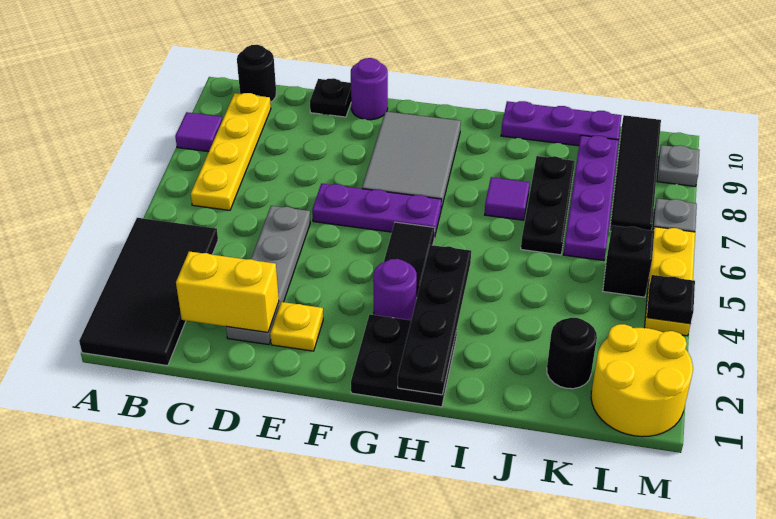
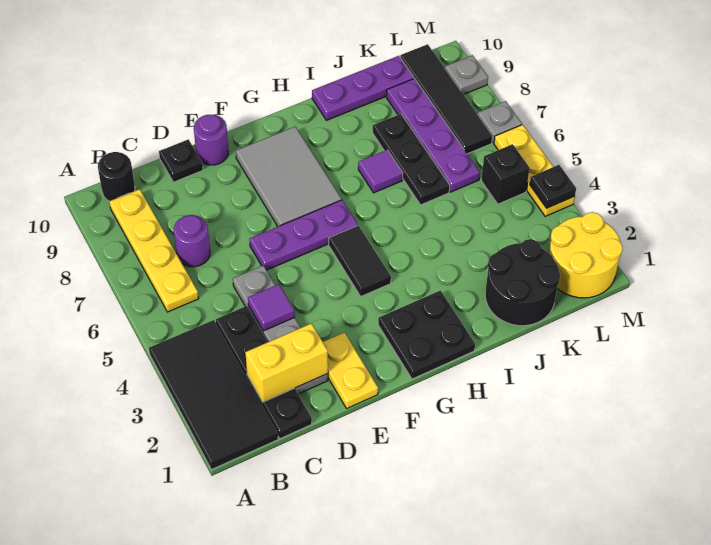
purple tile A8 level 1 -> purple tile D4 level 2
yellow plate E2 level 1 -> yellow plate E1:E2 level 1
purple round brick G3 level 1 -> purple round brick C7 level 1
black plate H1:H4 level 2 -> black plate C1:C4 level 1
black round brick K2 level 1 -> black round brick J1:K2 level 1

